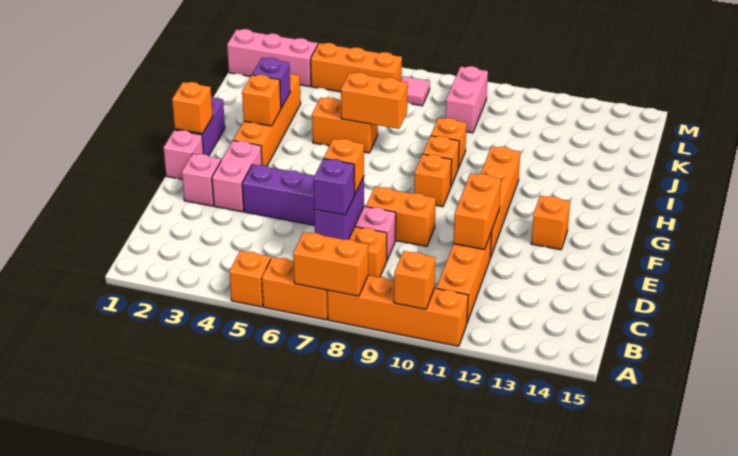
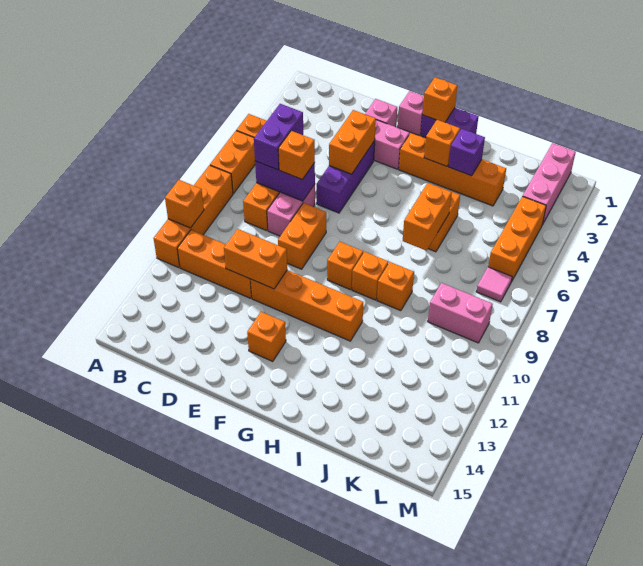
orange brick A7:A8 level 2 -> orange brick E4:E5 level 2
purple brick C7 level 3 -> purple brick C6:C7 level 3

